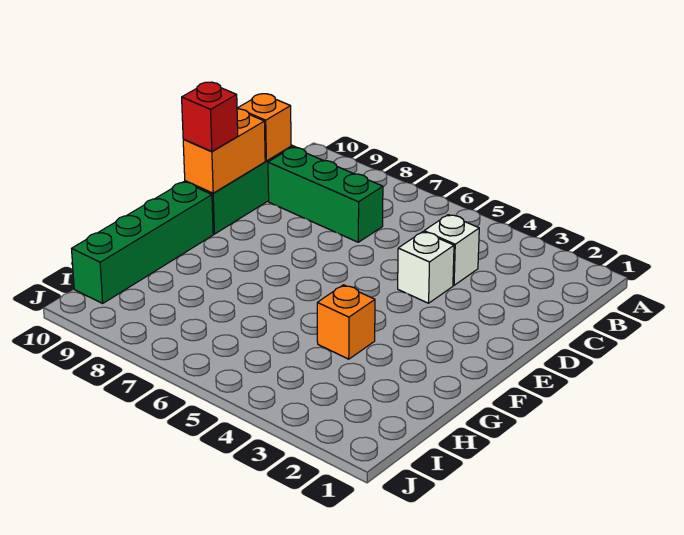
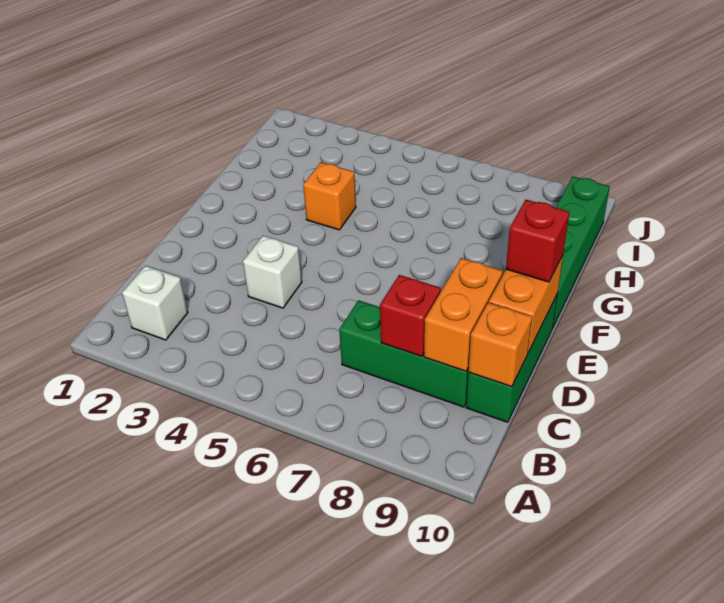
white brick C4 level 1 -> white brick B2 level 1
none -> red brick C8 level 2
none -> orange brick C9:D9 level 2

